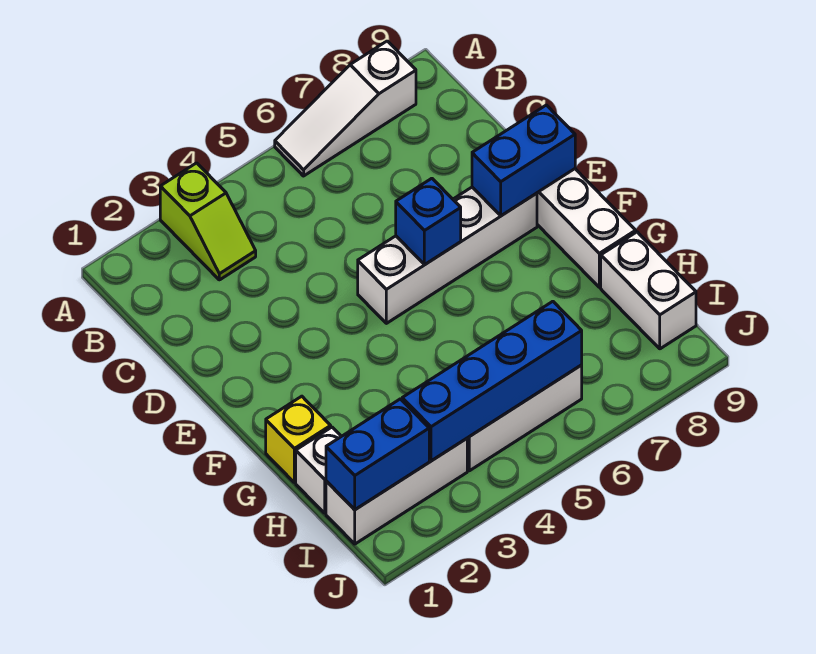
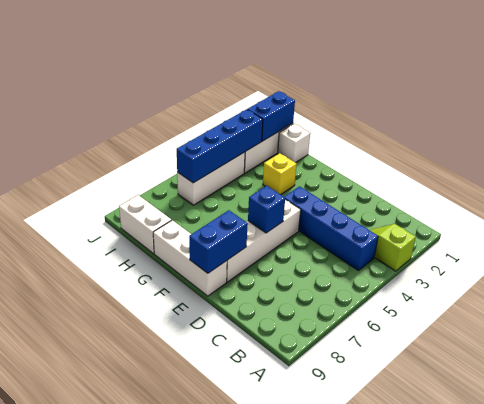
white slope A6:A8 level 1 top 8 -> none
none -> blue brick B4:E4 level 1
yellow brick G1 level 1 -> yellow brick G3 level 1

